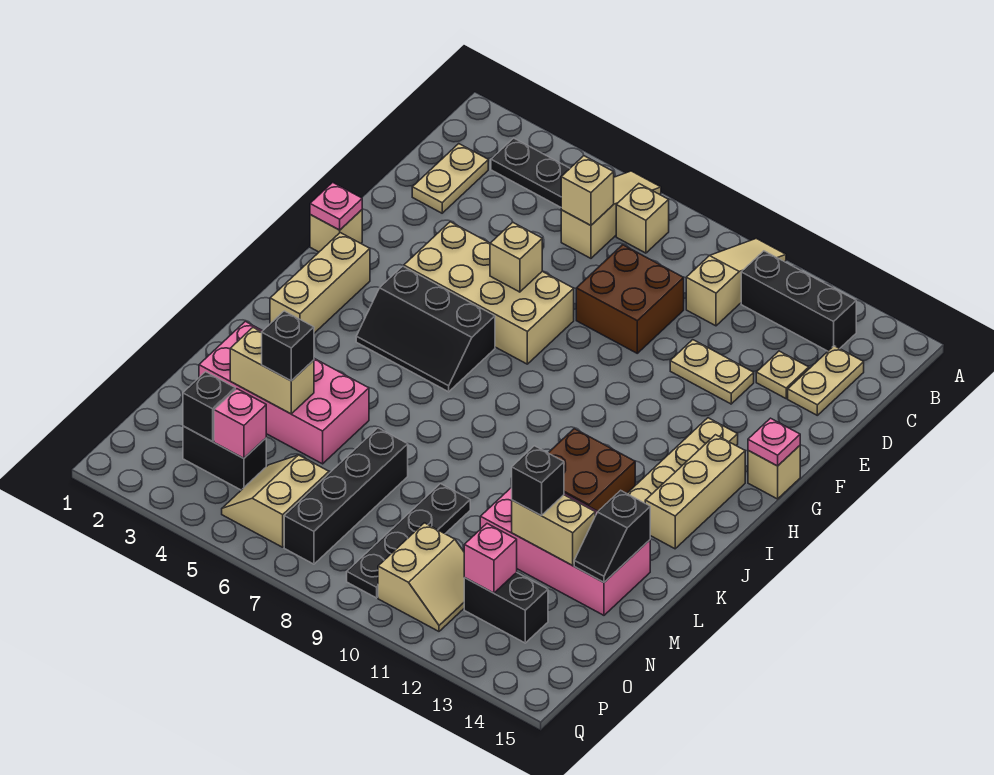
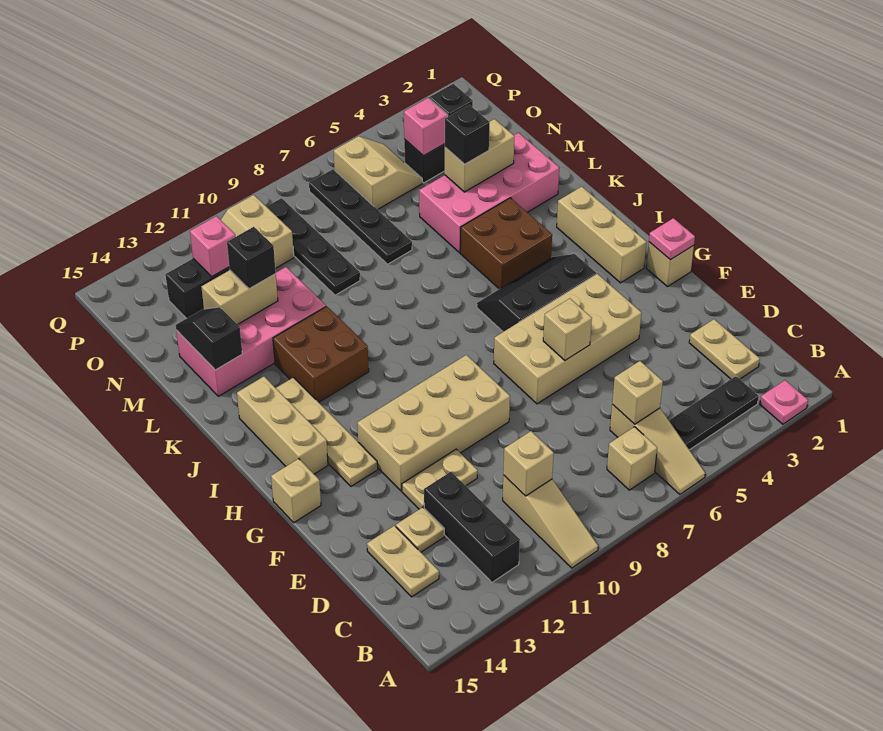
black brick B11:B13 level 1 -> black brick B12:D12 level 1
none -> tan brick C10 level 2
brown brick D8:E9 level 1 -> brown brick J4:K5 level 1
none -> tan brick F9:G12 level 1
pink plate G15 level 2 -> pink plate A2 level 1
black brick M7:P7 level 1 -> black plate M7:P7 level 1

